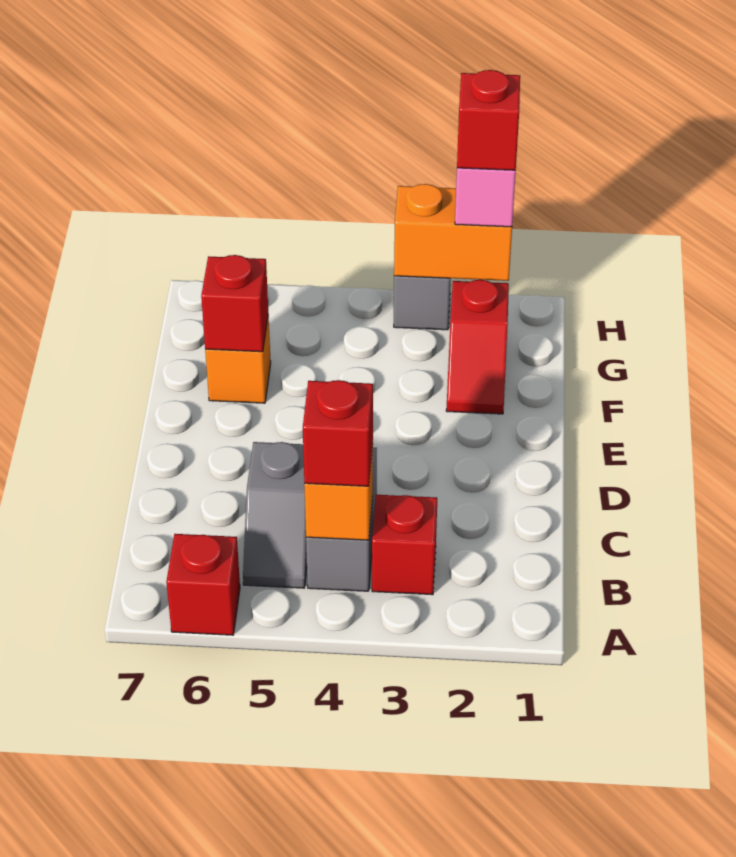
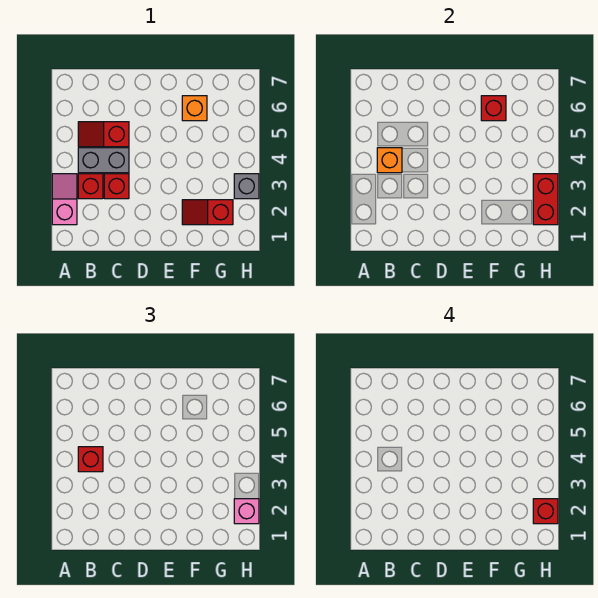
none -> pink slope A2:A3 level 1 top 2
red brick A6 level 1 -> red brick C3 level 1
grey slope B5:C5 level 1 top C -> red slope B5:C5 level 1 top C
orange brick H2:H3 level 2 -> red brick H2:H3 level 2

